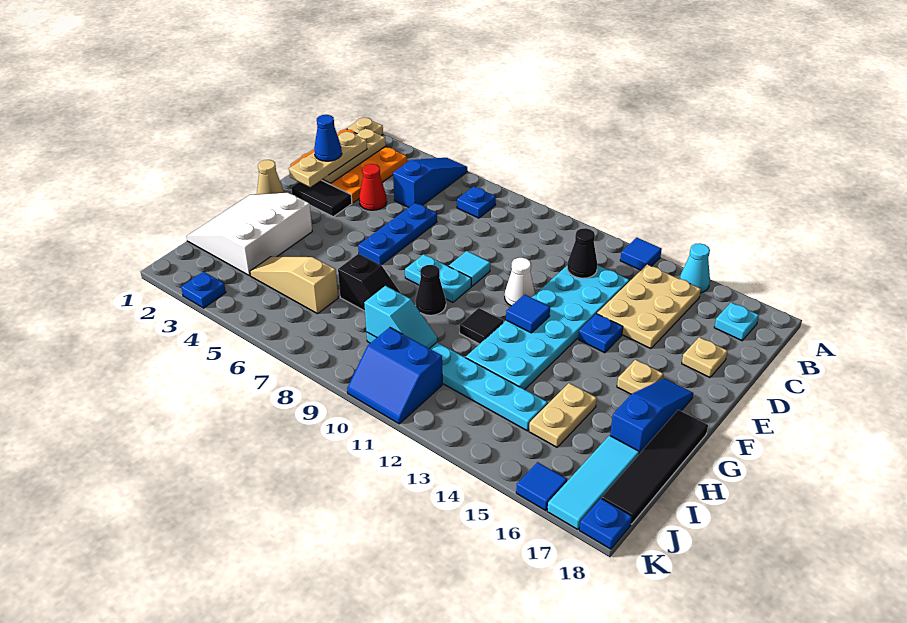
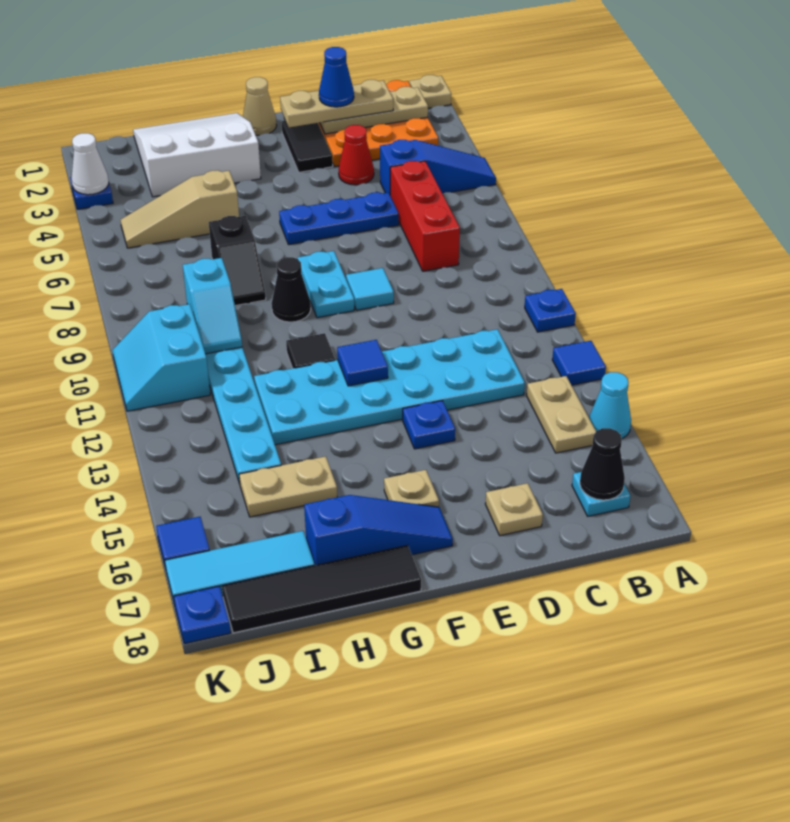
blue plate B7 level 1 -> blue plate A11 level 1
tan plate B14:D15 level 1 -> tan plate B14:B15 level 1
none -> red brick C6:C8 level 1
black cone C12 level 2 -> black cone B17 level 2
white cone E11 level 1 -> white cone K3 level 2
tan slope I4:I6 level 1 top 6 -> tan slope H5:J5 level 1 top H
blue slope J10:K11 level 1 top J -> cyan slope J10:K11 level 1 top J

